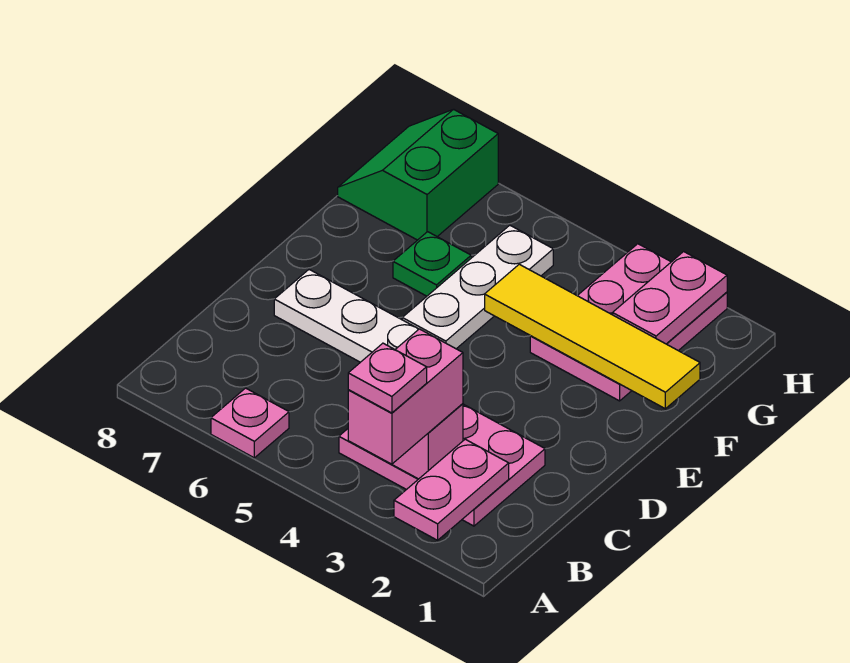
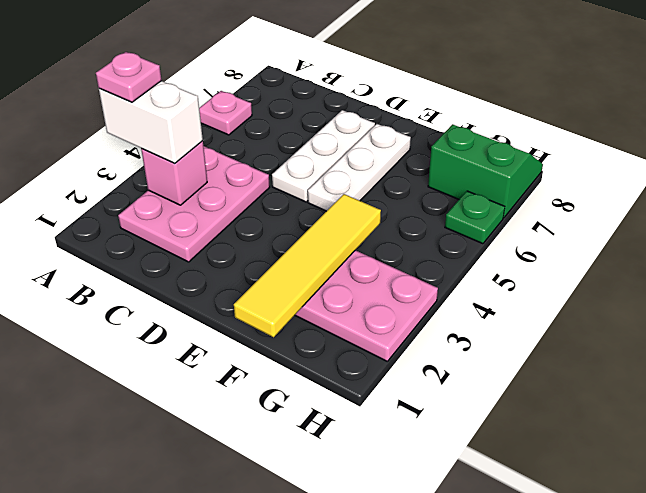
pink plate A2:B2 level 2 -> none
pink brick A3:B3 level 3 -> white brick A3:B3 level 3
white plate E5:G5 level 1 -> white plate E5:E7 level 1
green plate F6 level 1 -> green plate H6 level 1
pink plate G2:H2 level 2 -> none

